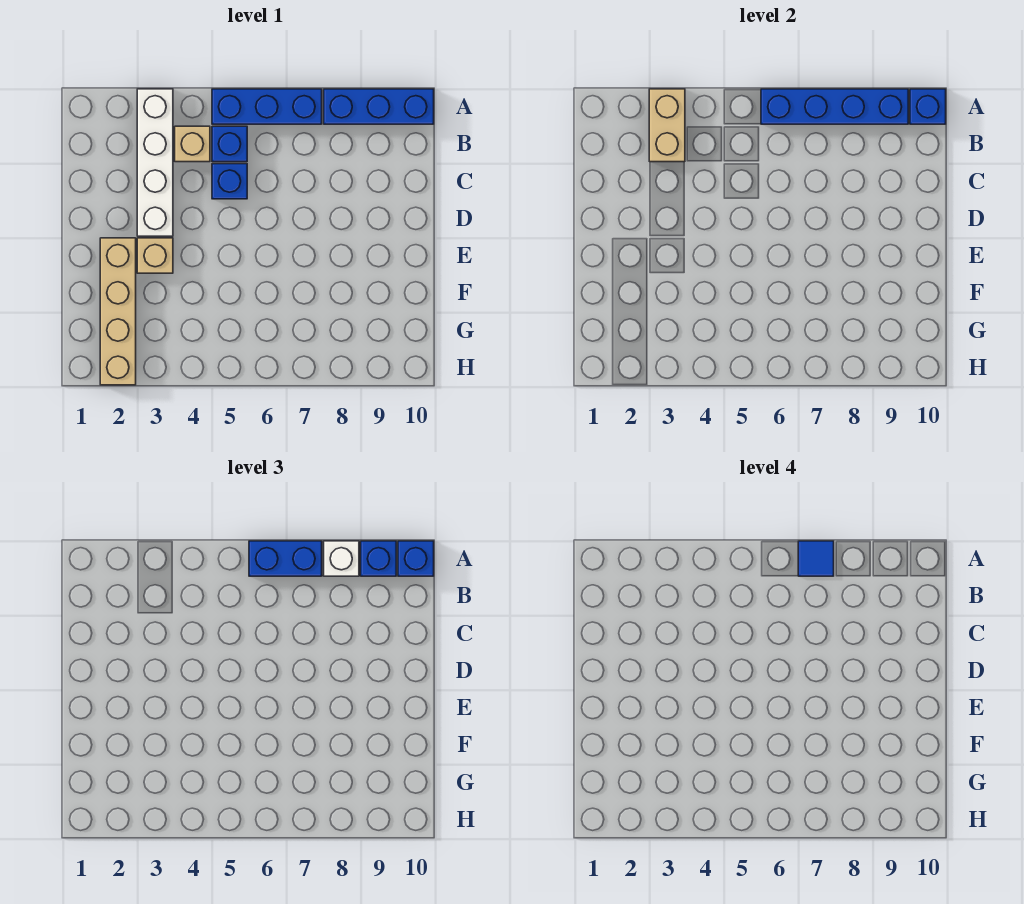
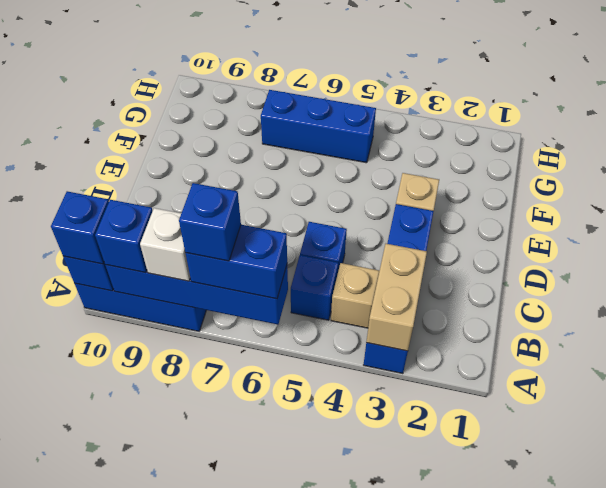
white brick A3:D3 level 1 -> blue brick A3:D3 level 1
blue brick A5:A7 level 1 -> blue brick G5:G7 level 1
blue tile A7 level 4 -> blue brick A7 level 4
tan brick E2:H2 level 1 -> none

